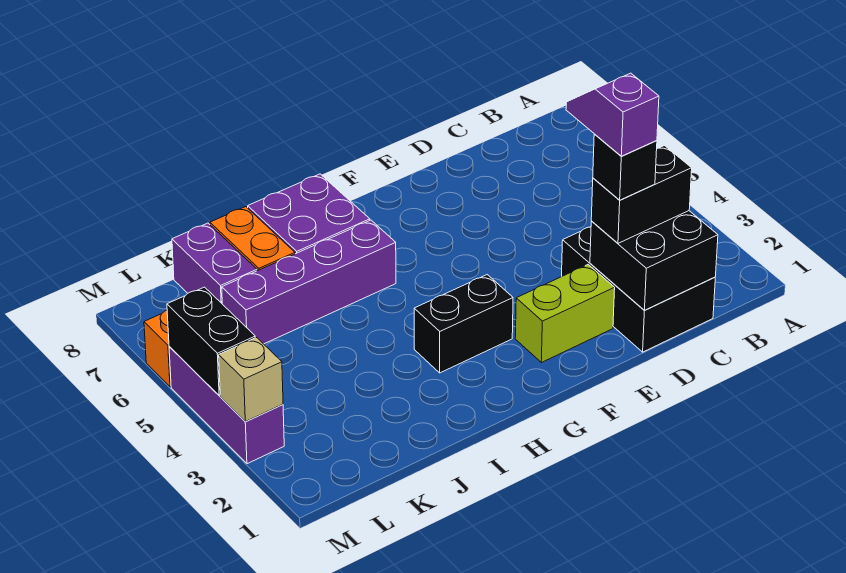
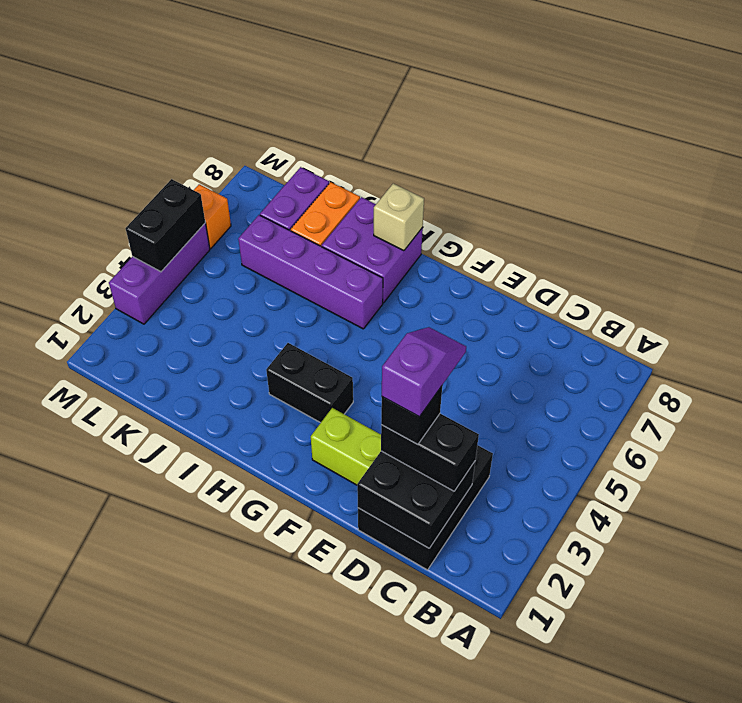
tan brick M3 level 2 -> tan brick H8 level 2

